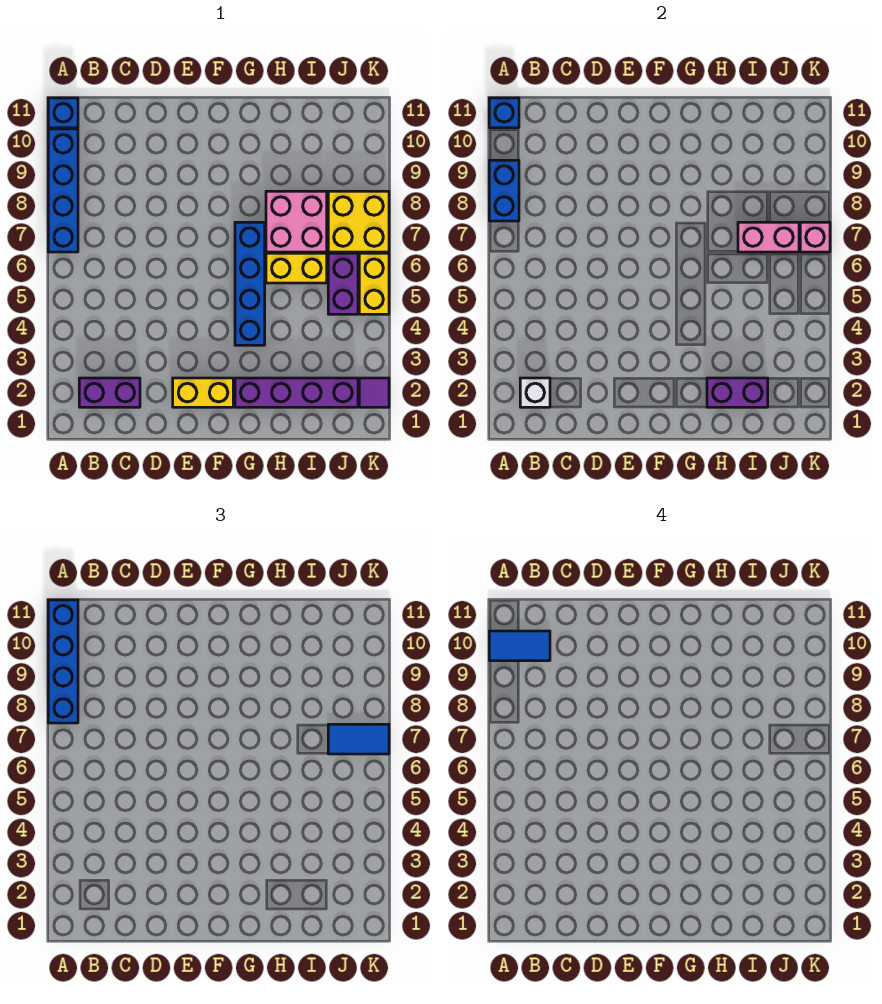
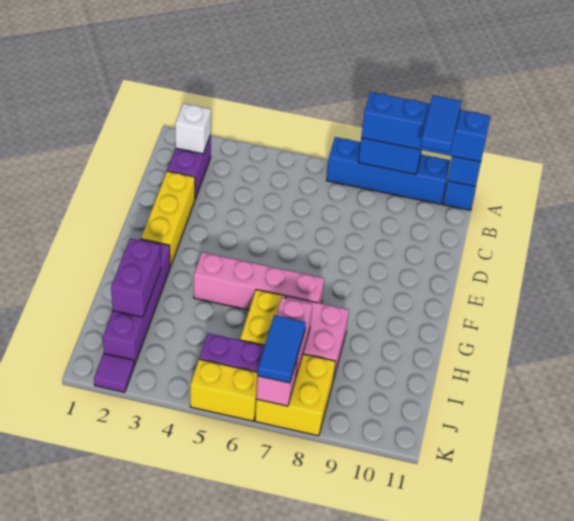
yellow brick E2:F2 level 1 -> yellow brick D2:F2 level 1
blue brick G4:G7 level 1 -> pink brick G4:G7 level 1

